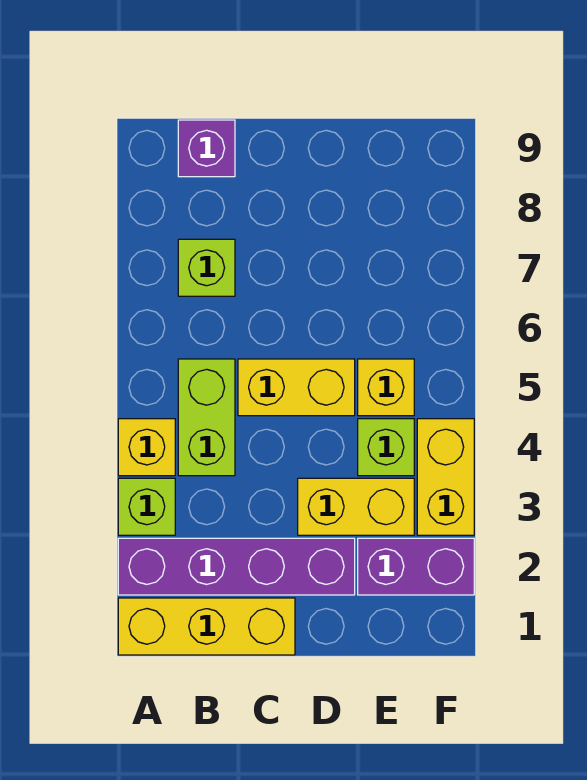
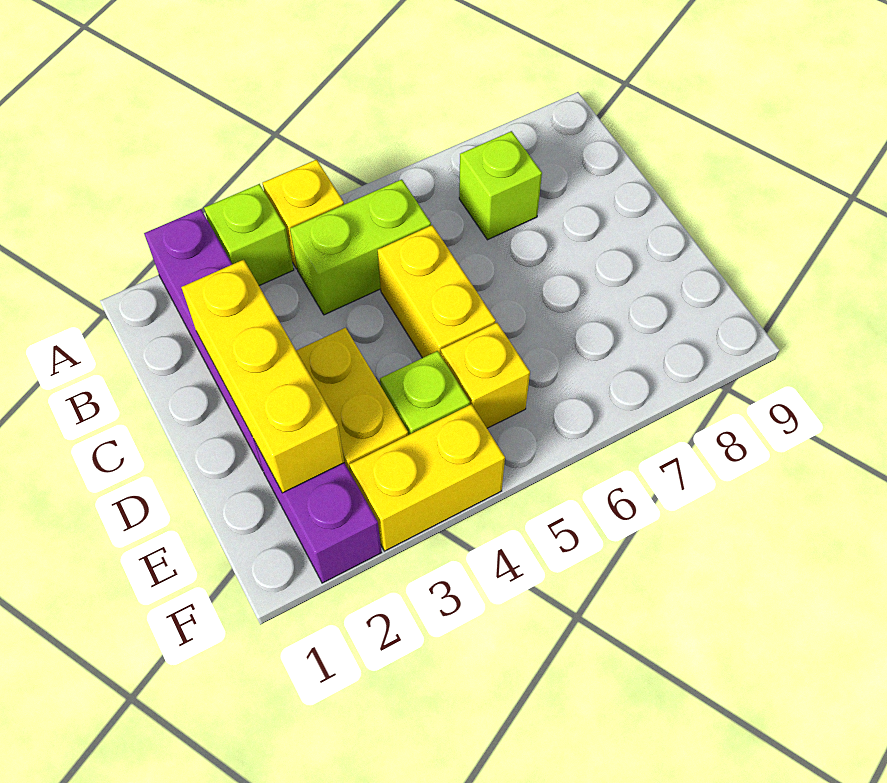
yellow brick A1:C1 level 1 -> yellow brick C2:E2 level 2
purple brick B9 level 1 -> none

